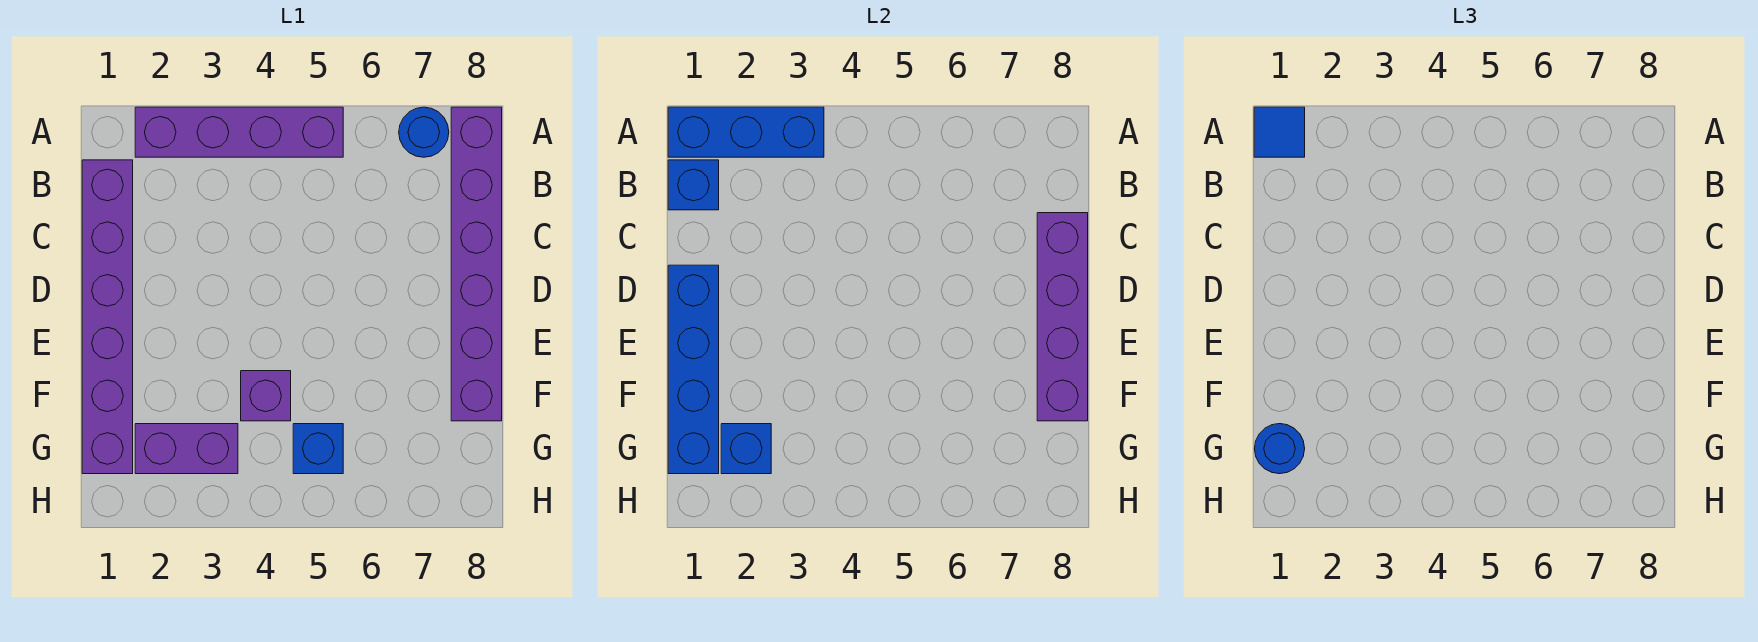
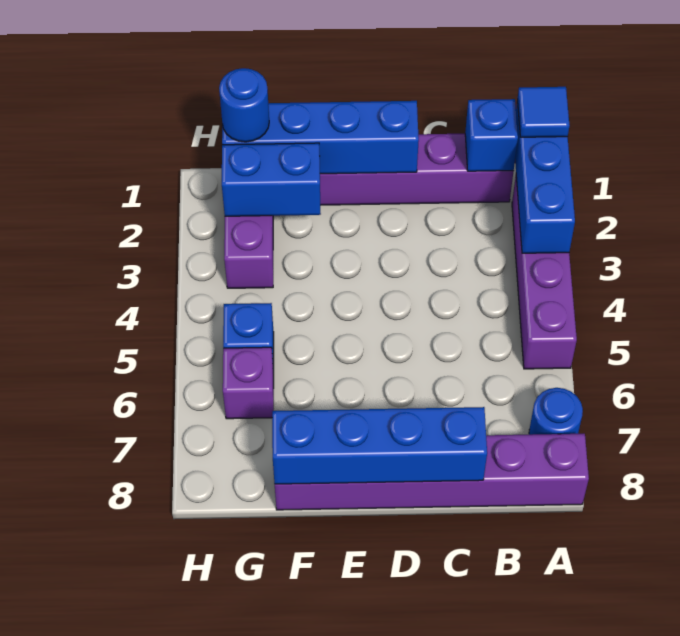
purple brick C8:F8 level 2 -> blue brick C8:F8 level 2
purple brick F4 level 1 -> purple brick G6 level 1
blue brick G2 level 2 -> blue brick F2:G2 level 2

